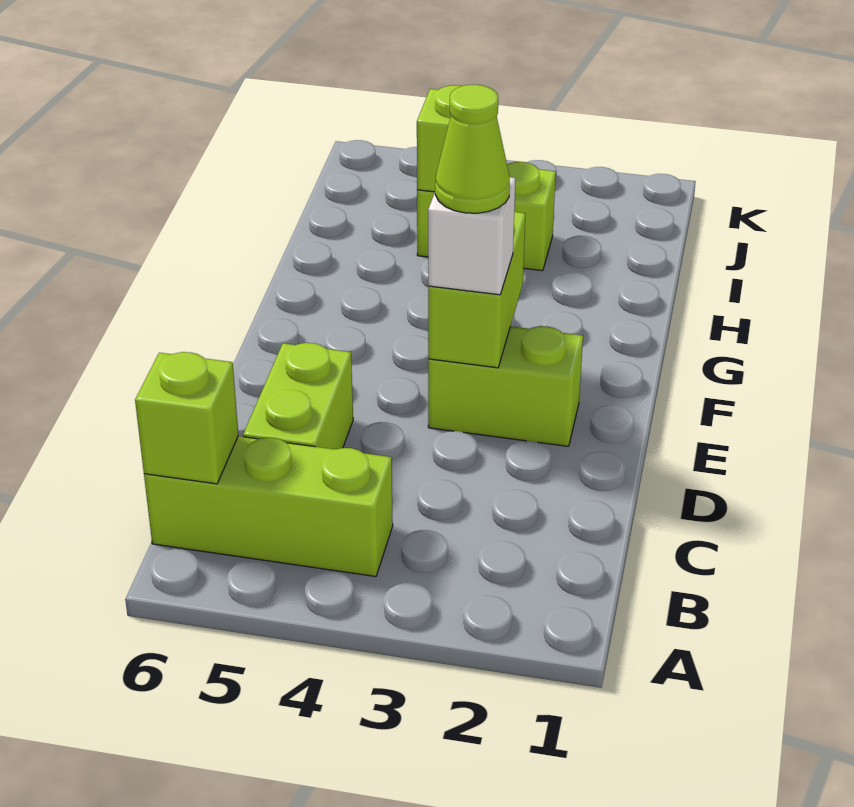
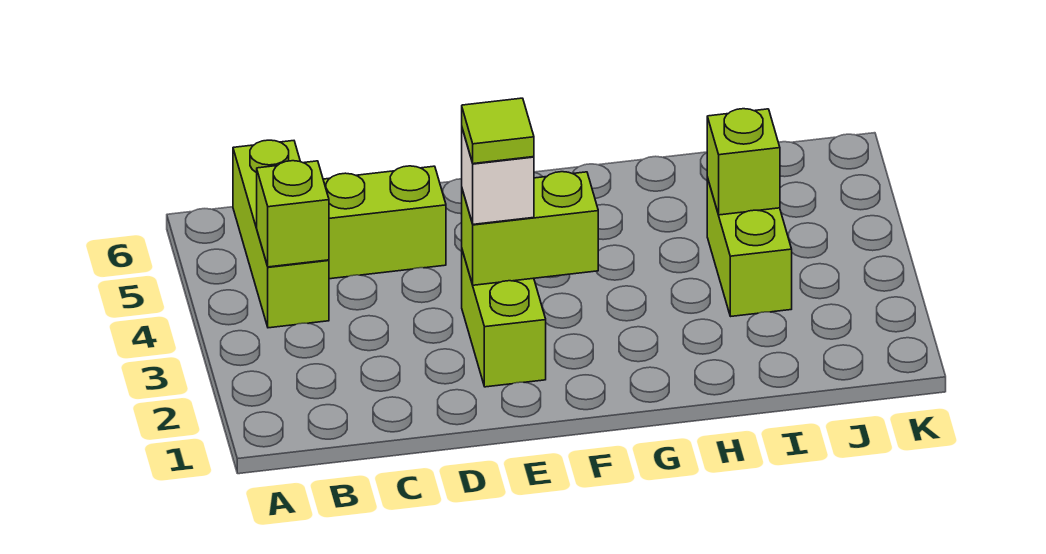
lime brick B6 level 2 -> lime brick B4 level 2
lime cone E3 level 4 -> lime tile E3 level 4

